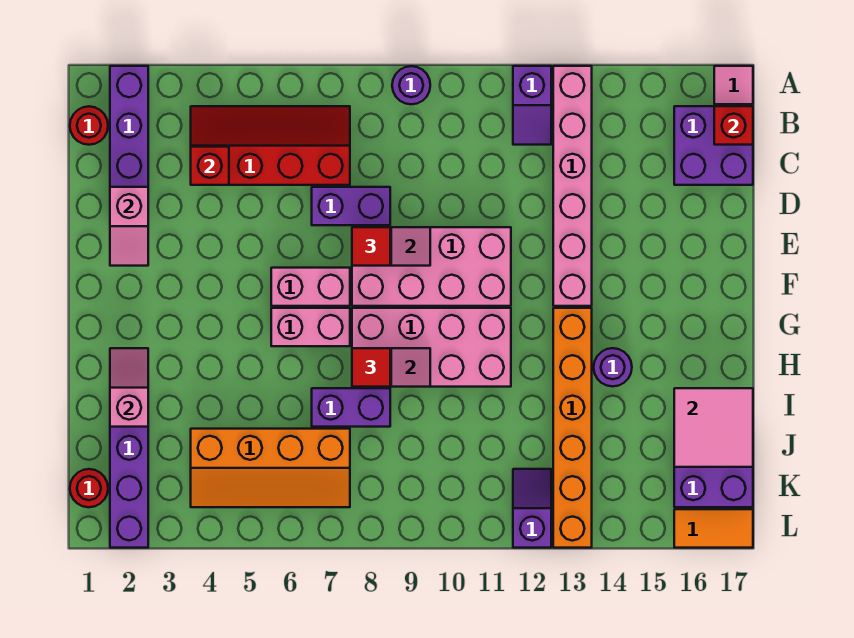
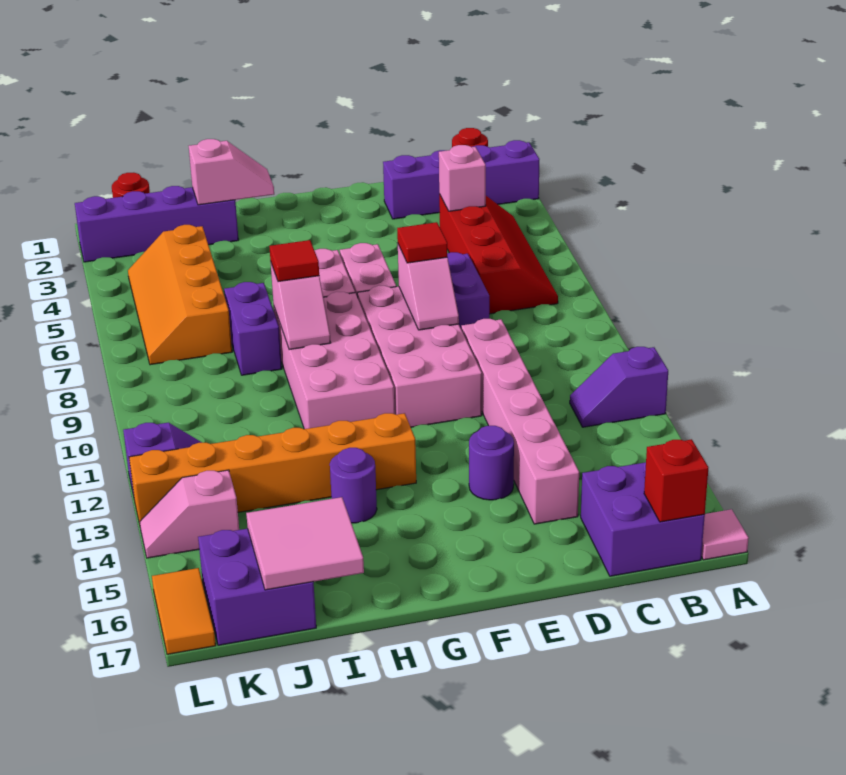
purple round brick A9 level 1 -> purple round brick E14 level 1
pink brick A13:F13 level 1 -> pink brick D10:D15 level 1
red brick C4 level 2 -> pink brick C4 level 2
pink slope D2:E2 level 2 top D -> pink slope K14:L14 level 1 top K

